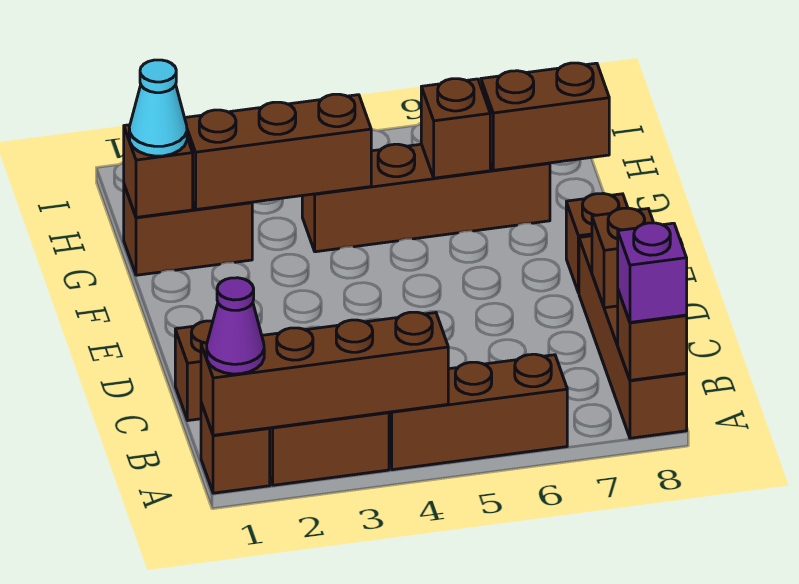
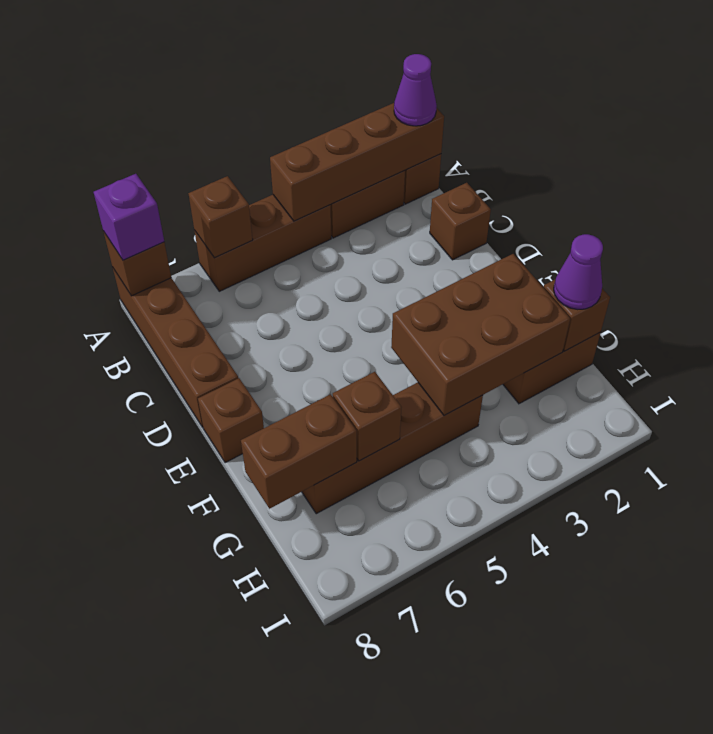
brown brick C8 level 2 -> brown brick A6 level 2
cyan cone G1 level 3 -> purple cone G1 level 3
brown brick G2:G4 level 2 -> brown brick F2:G4 level 2

